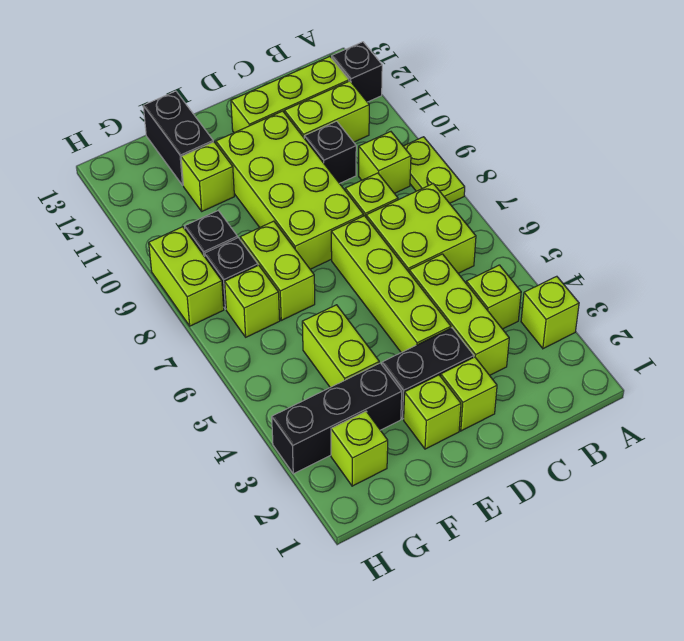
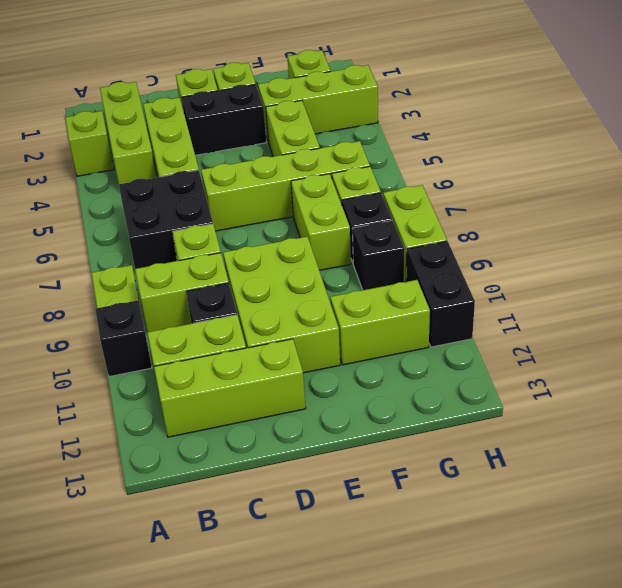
black brick A12 level 1 -> black brick A10 level 1
lime brick B4 level 1 -> lime brick B2:B4 level 1
lime brick B6:C7 level 1 -> black brick B6:C7 level 1
lime brick B9 level 1 -> lime brick B9:C9 level 1
lime brick D4:D7 level 1 -> lime brick D6:G6 level 1
lime brick D8:E11 level 1 -> lime brick D9:E11 level 1
black brick F3:H3 level 1 -> lime brick F3:H3 level 1
lime brick F11 level 1 -> lime brick F11:G11 level 1
black brick F12:F13 level 1 -> black brick H10:H11 level 1

